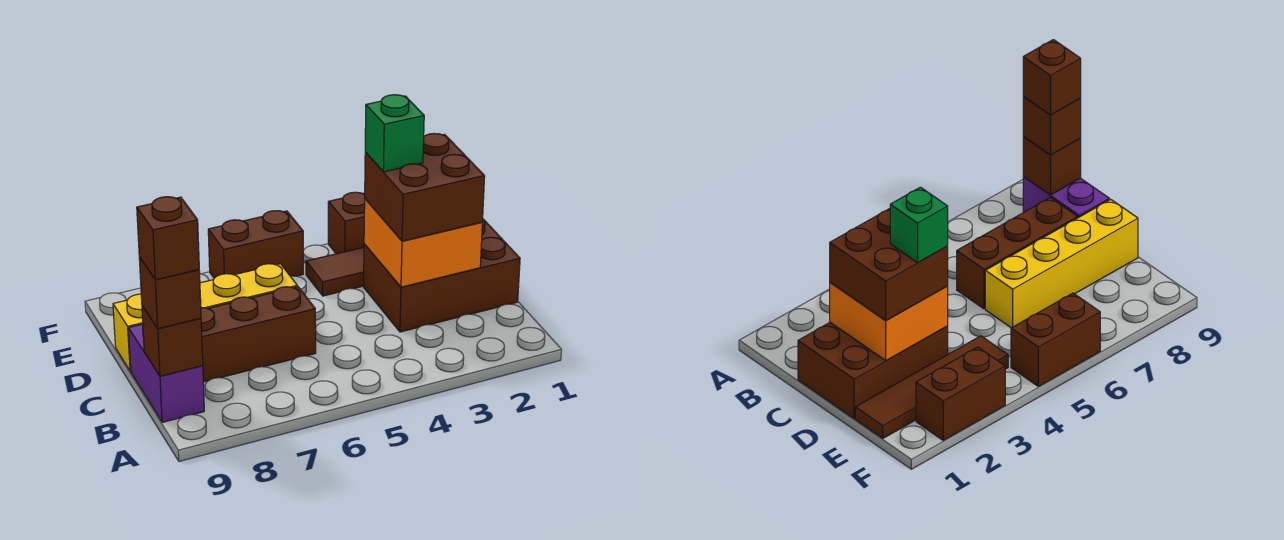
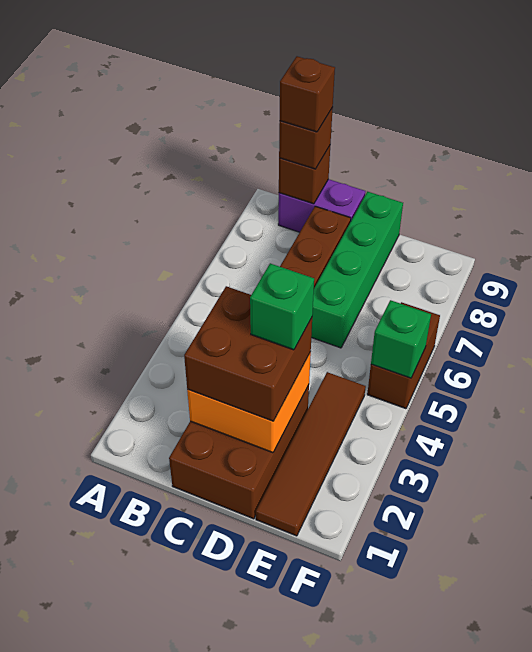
yellow brick D6:D9 level 1 -> green brick D6:D9 level 1
brown brick F2:F3 level 1 -> none
none -> green brick F5 level 2

